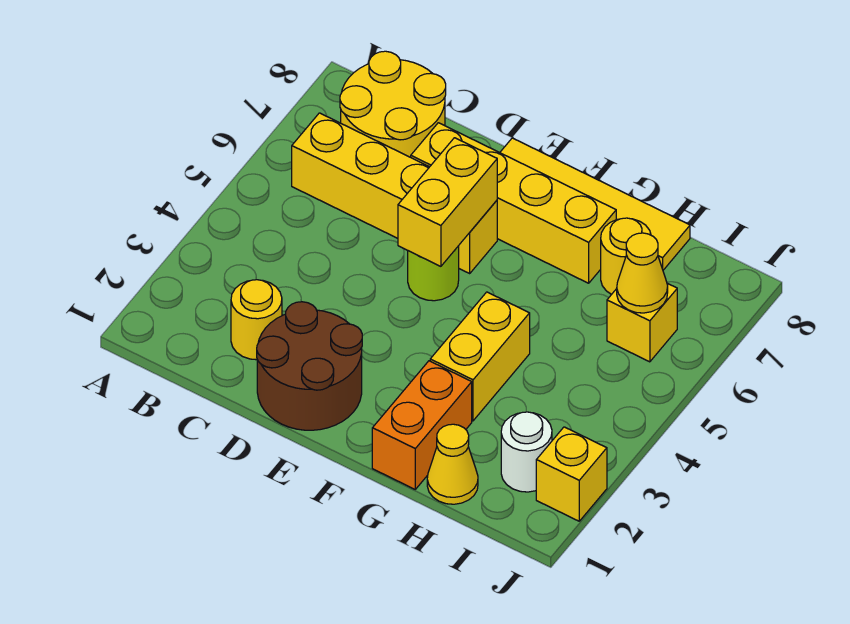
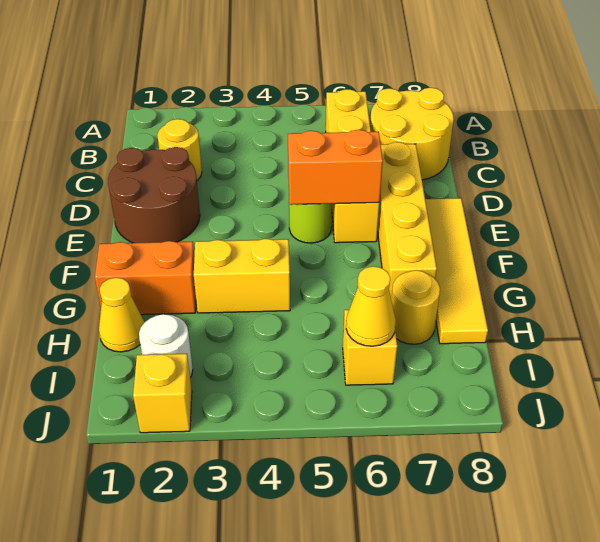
yellow brick E5:E6 level 2 -> orange brick E5:E6 level 2

